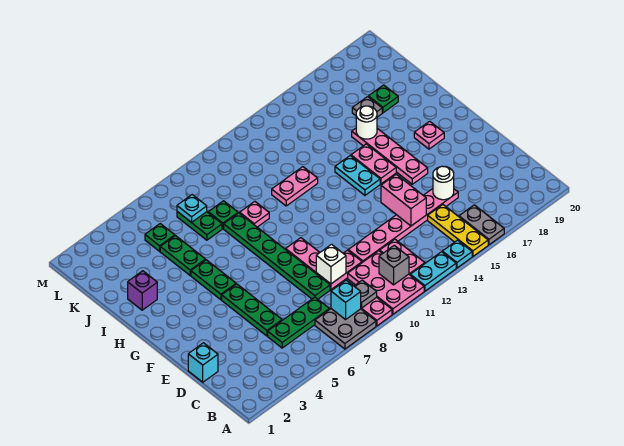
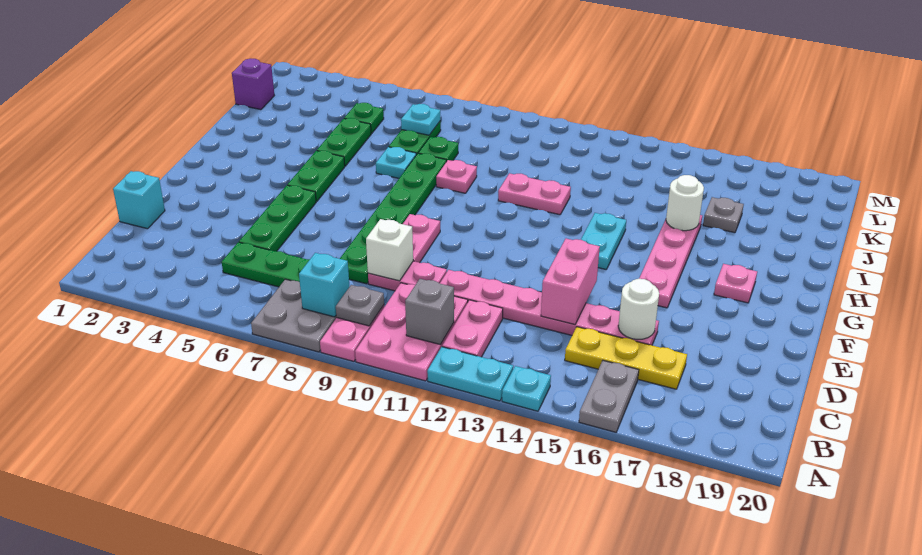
yellow plate A15:C15 level 1 -> yellow plate C15:C17 level 1
pink plate G15:H15 level 1 -> none
purple brick I2 level 1 -> purple brick K1 level 1
none -> cyan plate I7 level 1
green plate J18 level 1 -> none

